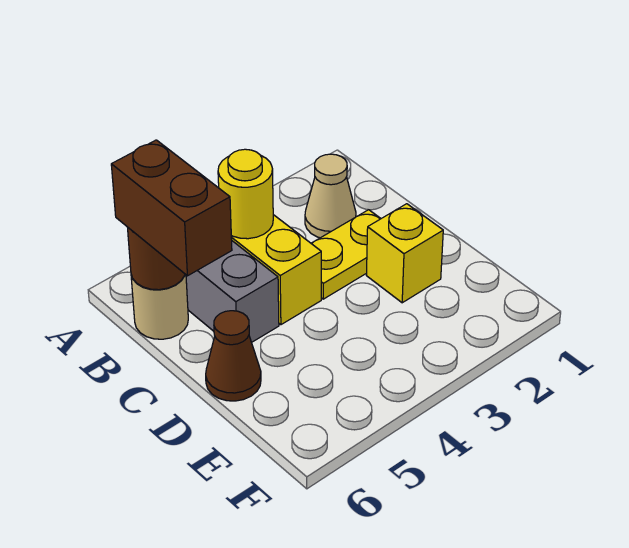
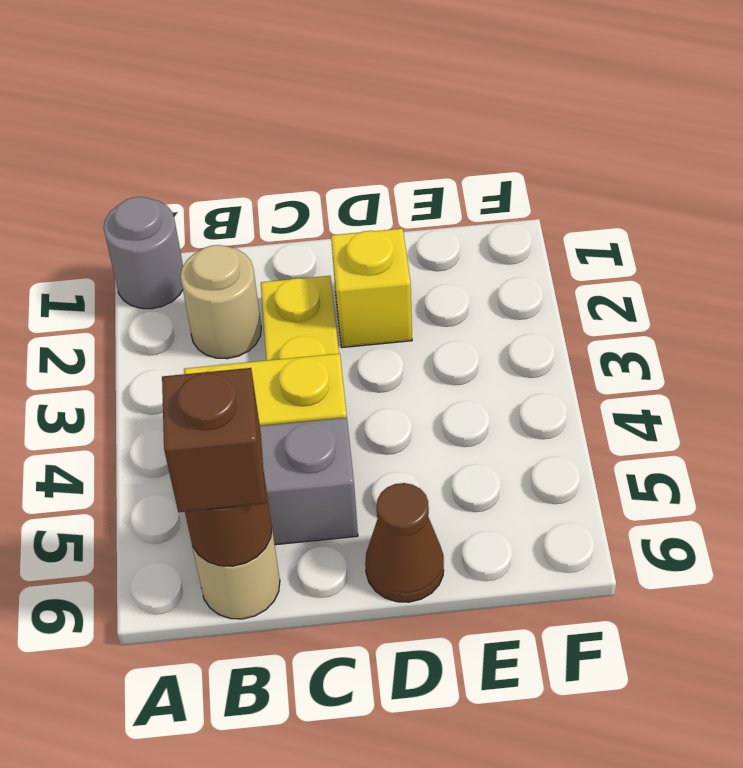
none -> grey round brick A1 level 1
tan cone B2 level 1 -> tan round brick B2 level 1
yellow round brick B4 level 2 -> none
brown brick B6:C6 level 3 -> brown brick B6 level 3

